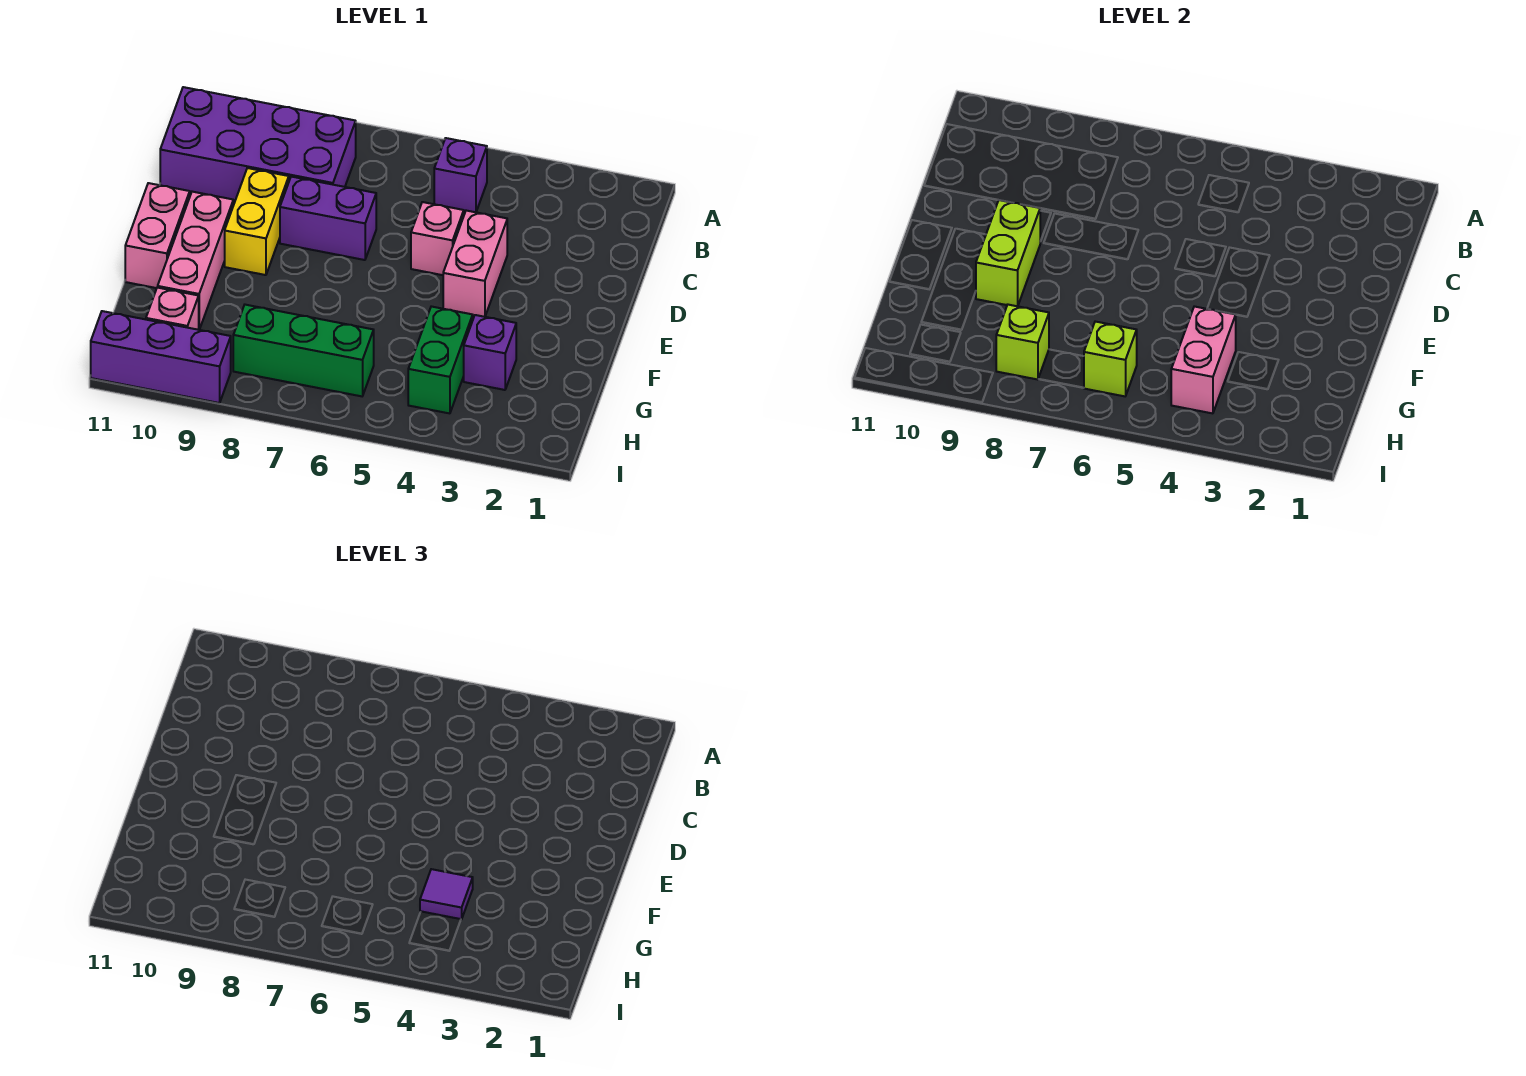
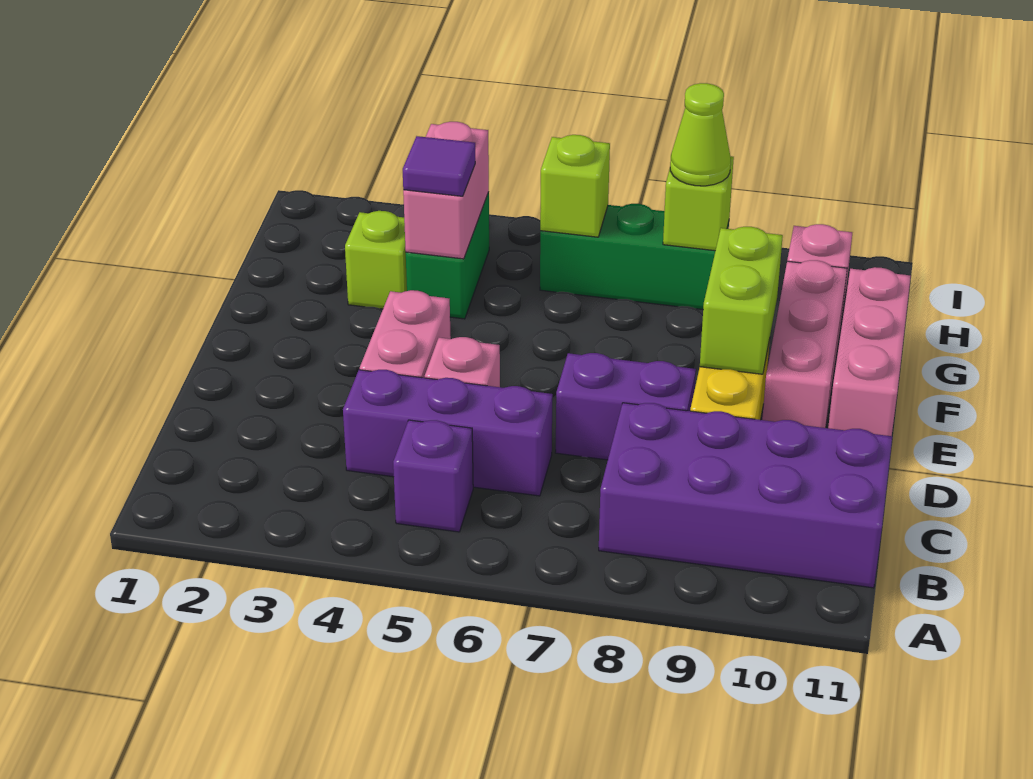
pink brick E11:F11 level 1 -> pink brick E11:G11 level 1
purple brick G3 level 1 -> lime brick G3 level 1
none -> lime cone H8 level 3
purple brick I9:I11 level 1 -> purple brick C4:C6 level 1

